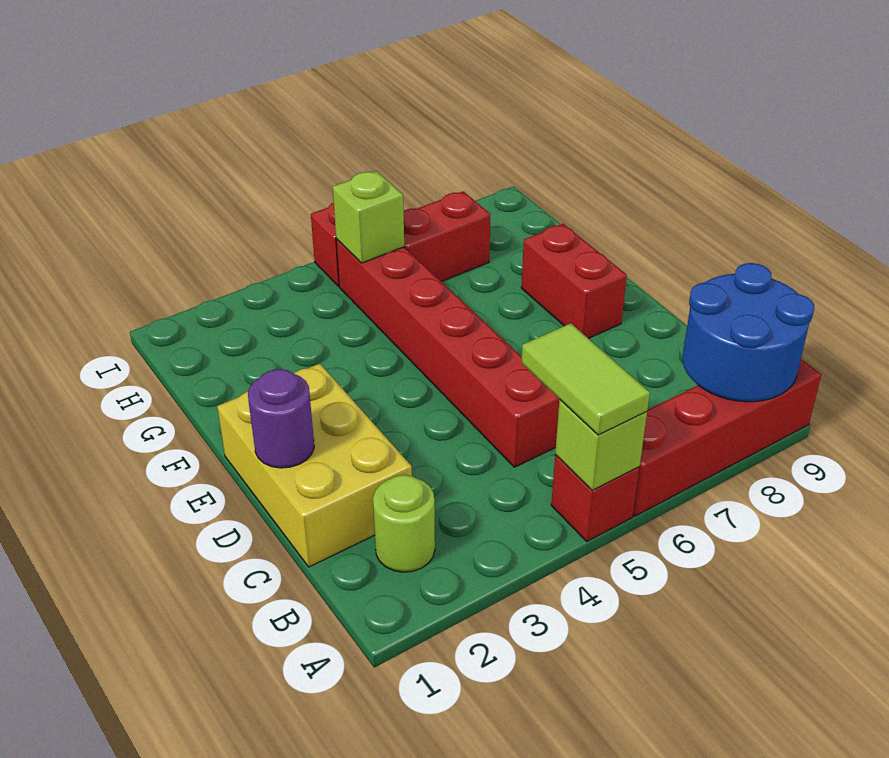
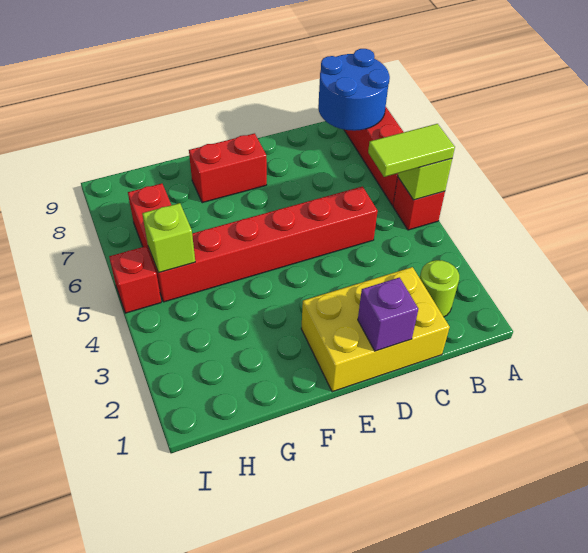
purple round brick D1 level 2 -> purple brick D1 level 2

